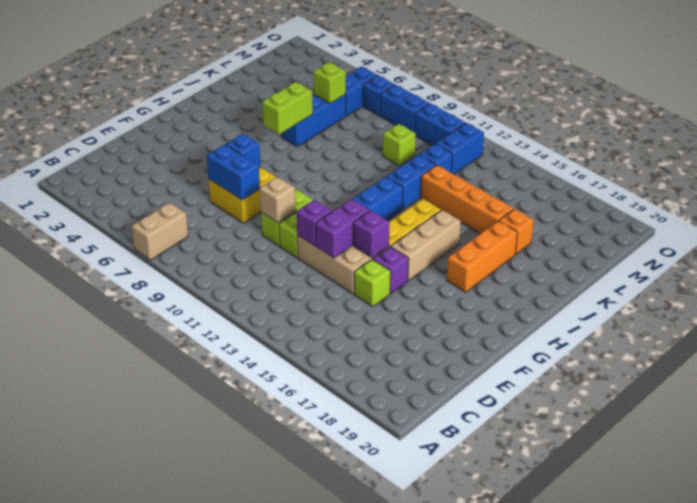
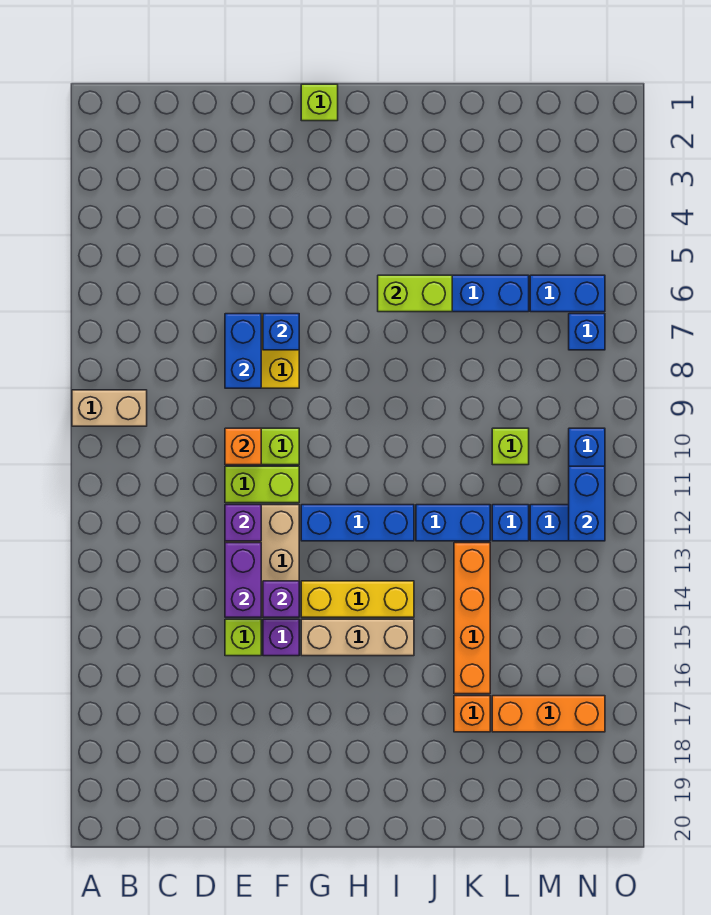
tan brick A7:B7 level 1 -> tan brick A9:B9 level 1
tan brick E10 level 2 -> orange brick E10 level 2
purple brick E13:F13 level 2 -> purple brick E13:E14 level 2
orange brick H17:J17 level 1 -> orange brick L17:N17 level 1
lime brick L6 level 2 -> lime brick G1 level 1
blue brick N8:N9 level 1 -> blue brick N11:N12 level 2

